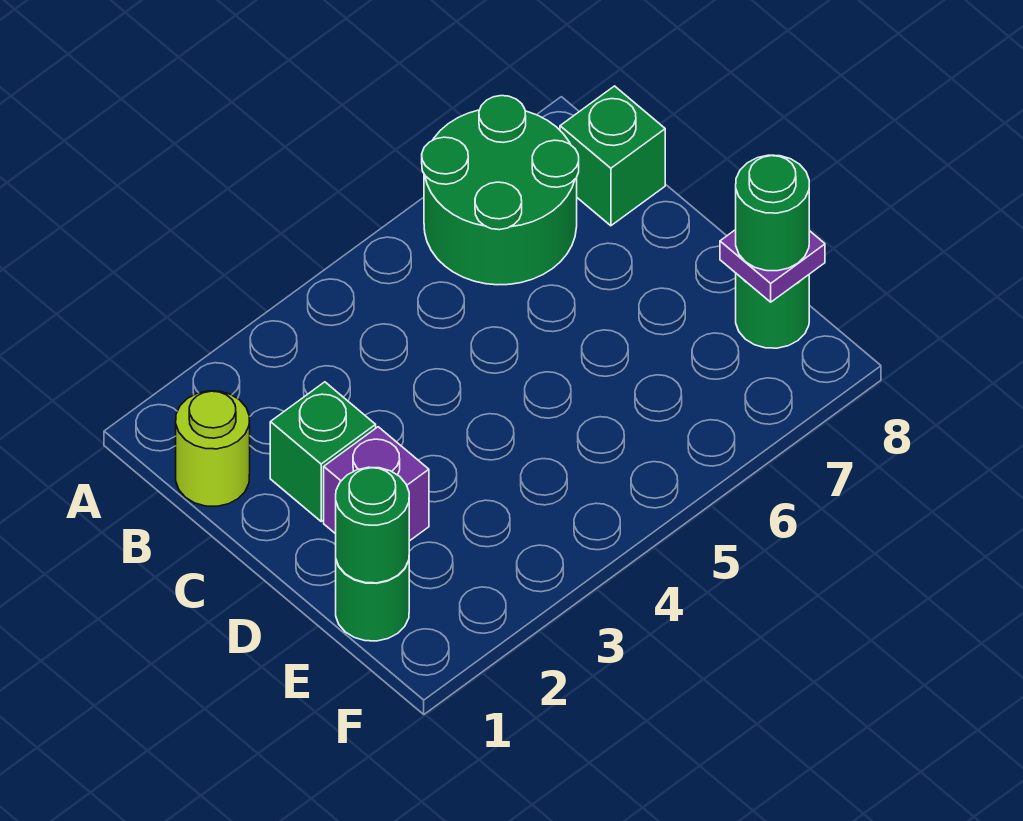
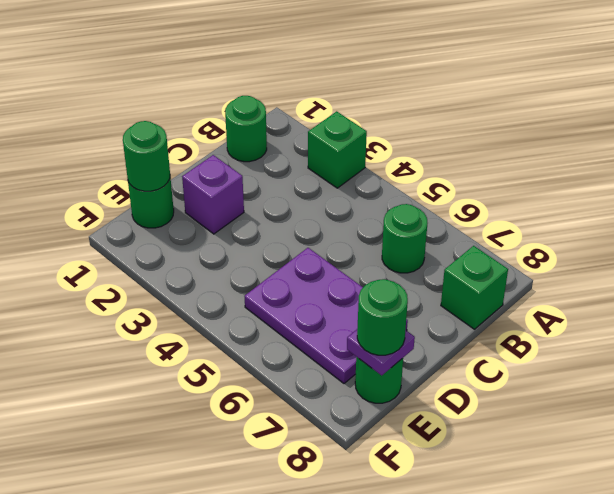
green round brick A6:B7 level 1 -> green round brick B6 level 1
lime round brick B1 level 1 -> green round brick B1 level 1
green brick C2 level 1 -> green brick A3 level 1
none -> purple plate D5:E7 level 1

